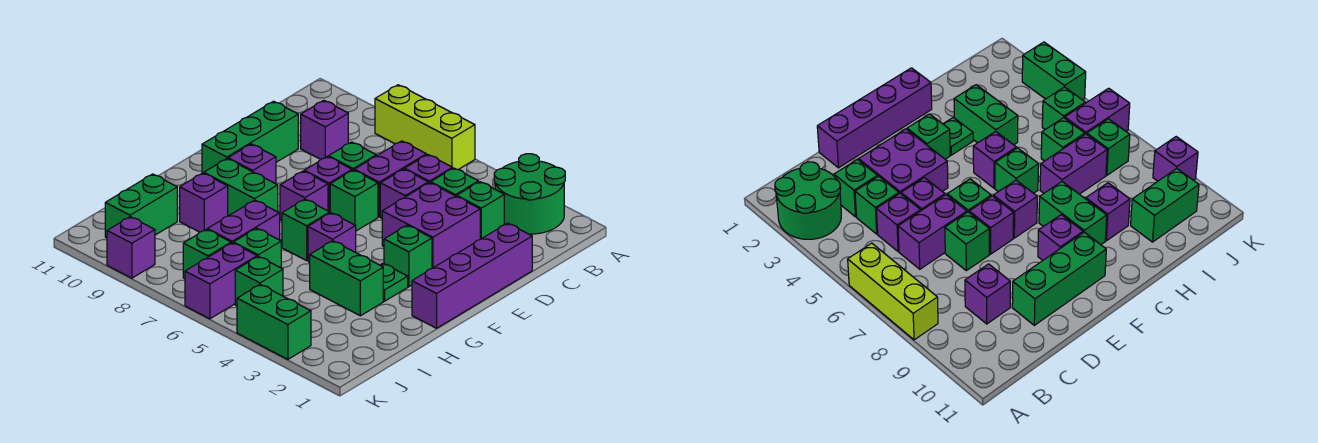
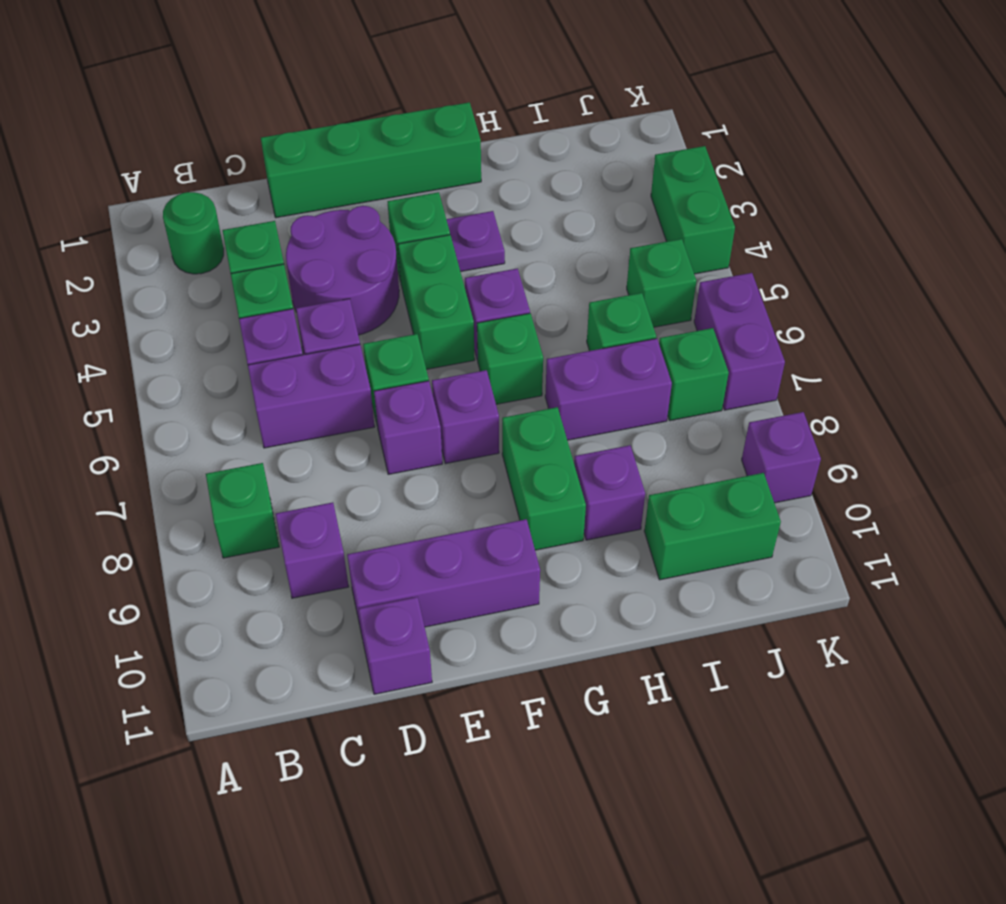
green round brick A2:B3 level 1 -> green round brick B2 level 1
lime brick A6:A8 level 1 -> none
purple brick D1:G1 level 1 -> green brick D1:G1 level 1
purple brick D3:E4 level 1 -> purple round brick D3:E4 level 1
green brick D7 level 1 -> green brick B8 level 1
green brick D10:F10 level 1 -> purple brick D10:F10 level 1
purple brick F9 level 1 -> purple brick D11 level 1
green plate G3 level 1 -> purple plate G3 level 1
green brick H3:H4 level 1 -> green brick F4:F5 level 1
purple brick J6:K6 level 1 -> purple brick K6:K7 level 1

